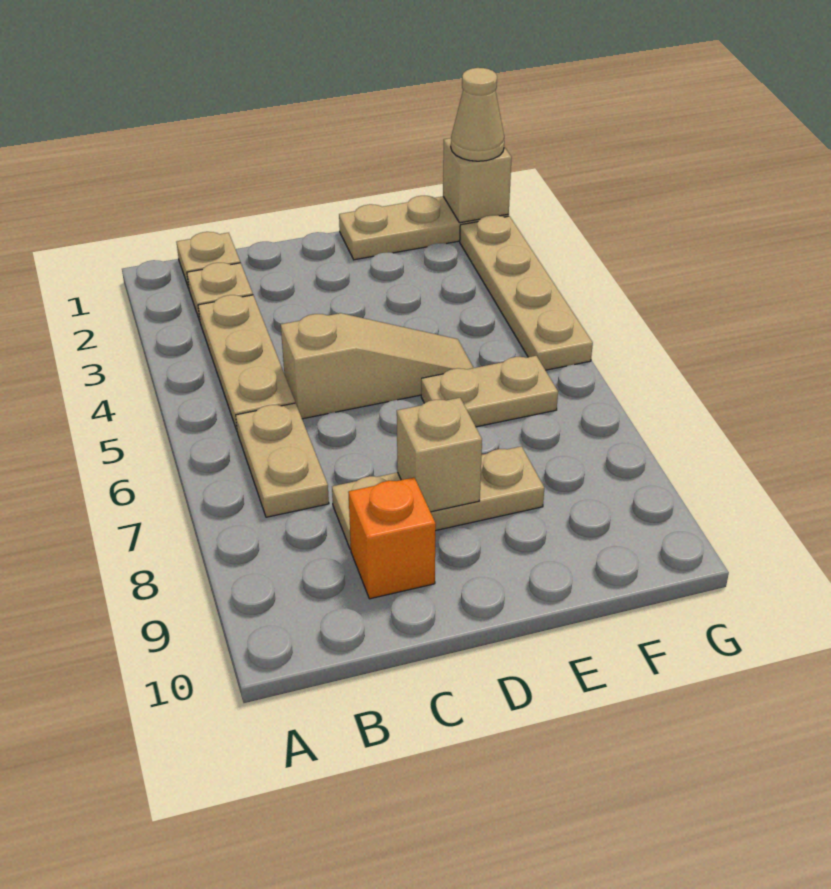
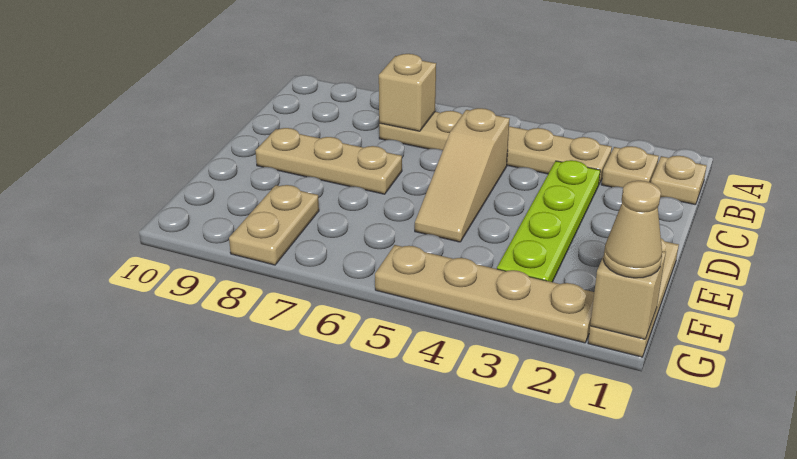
none -> lime plate C3:F3 level 1
tan plate C8:E8 level 1 -> tan plate D7:D9 level 1
orange brick C9 level 1 -> none
tan brick D8 level 2 -> tan brick B7 level 2
tan plate E6:F6 level 1 -> tan plate F8:G8 level 1

